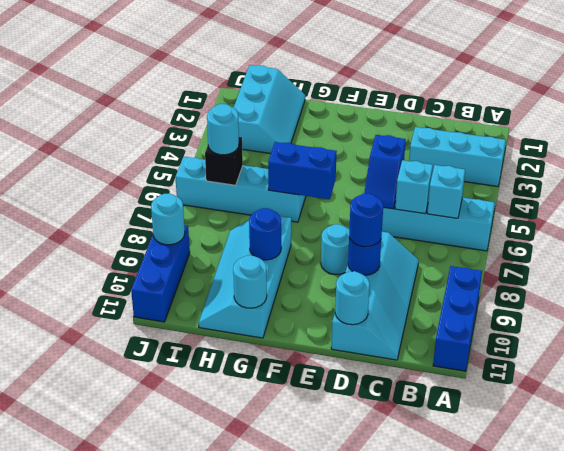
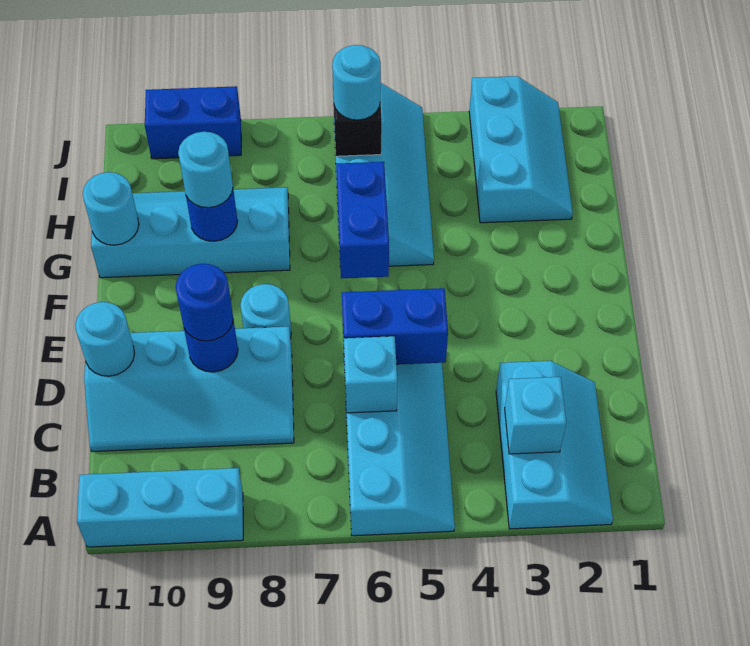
blue brick A9:A11 level 1 -> cyan brick A9:A11 level 1
cyan brick B6 level 2 -> cyan brick B3 level 2
blue slope D5:D6 level 2 top 5 -> blue brick D5:D6 level 2
cyan slope H1:I3 level 1 top I -> cyan slope H2:J3 level 1 top 3
blue brick J9:J11 level 1 -> blue brick J9:J10 level 1
cyan round brick J9 level 2 -> cyan round brick G9 level 3

